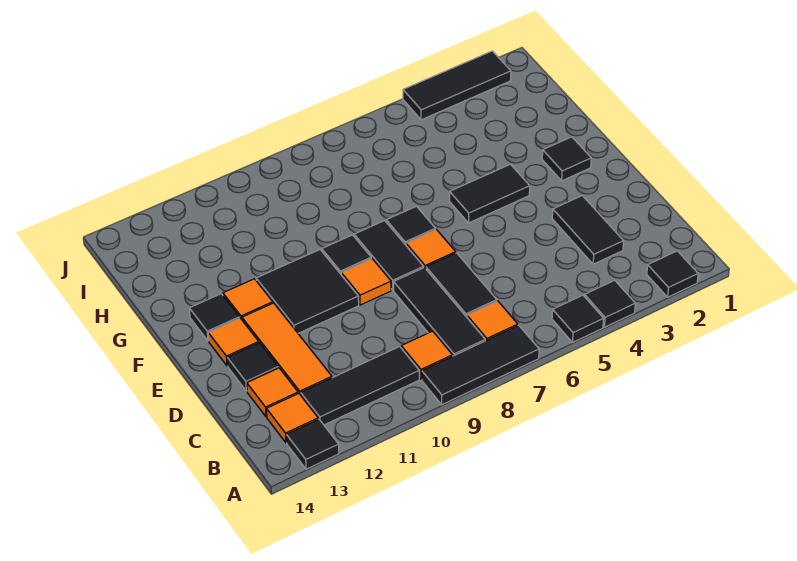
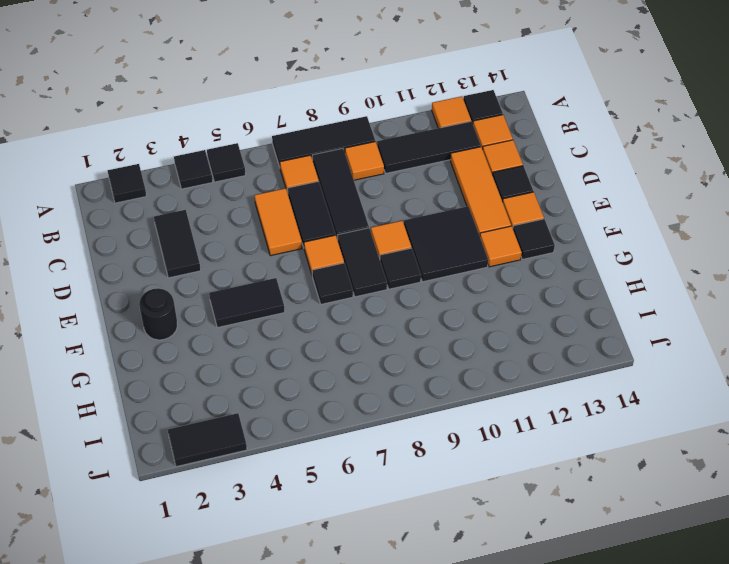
none -> orange tile A12 level 1
none -> orange tile C6:D6 level 1
black tile F2 level 1 -> black round brick F2 level 1
black tile J2:J4 level 1 -> black tile J2:J3 level 1

